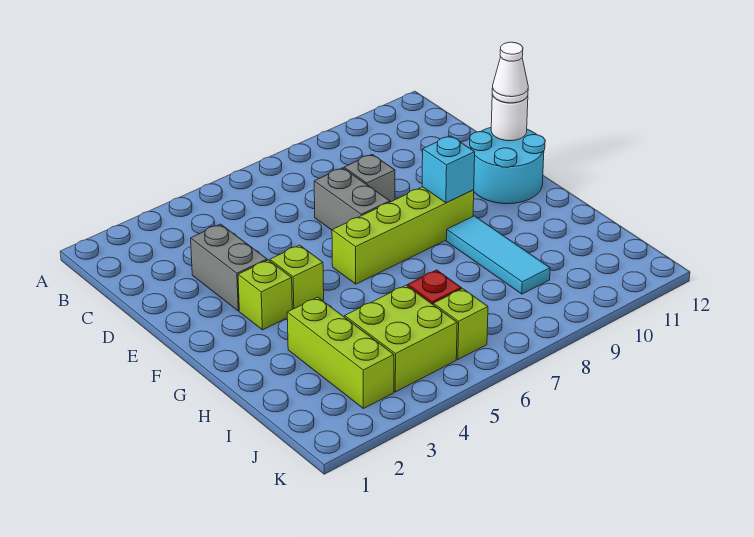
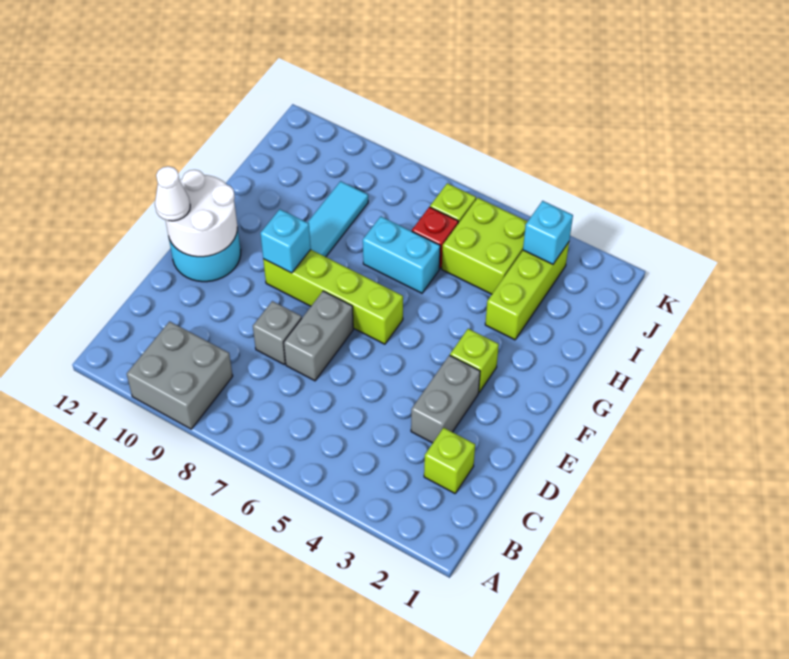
none -> grey brick A9:B10 level 1
white round brick E12 level 2 -> white round brick E11:F12 level 2
lime brick F4 level 1 -> lime brick C2 level 1
none -> cyan brick H6:H7 level 1
none -> cyan brick J3 level 2

